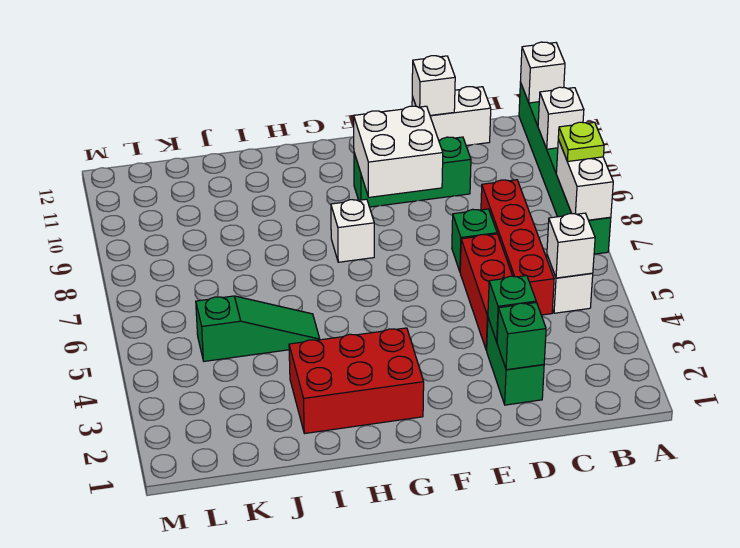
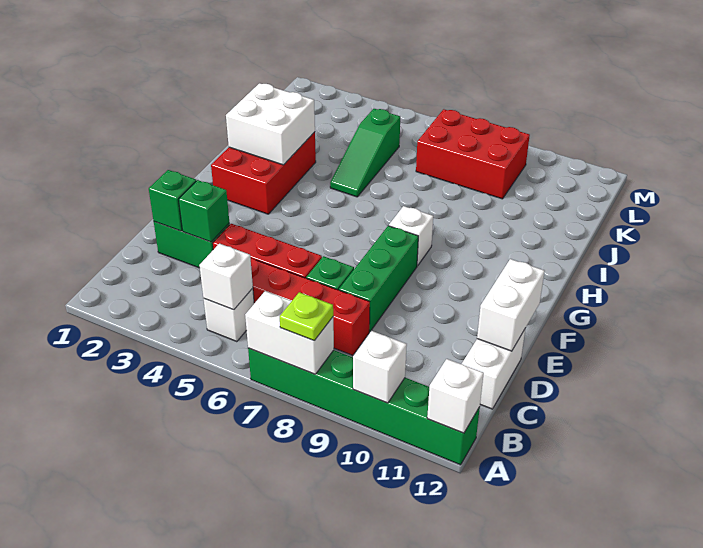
green brick D10:F10 level 1 -> green brick D8:F8 level 1
white brick D12 level 2 -> white brick D12:E12 level 2
white brick E9:F10 level 2 -> white brick H2:I3 level 2
none -> red brick K7:L9 level 1

